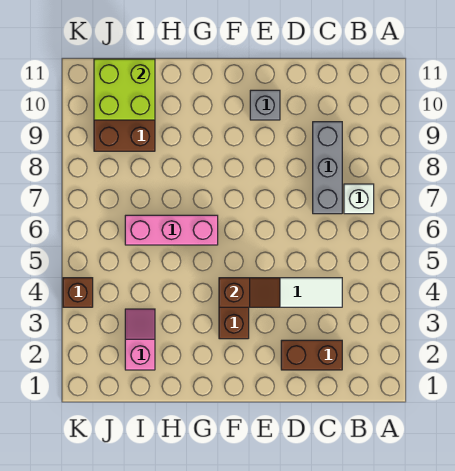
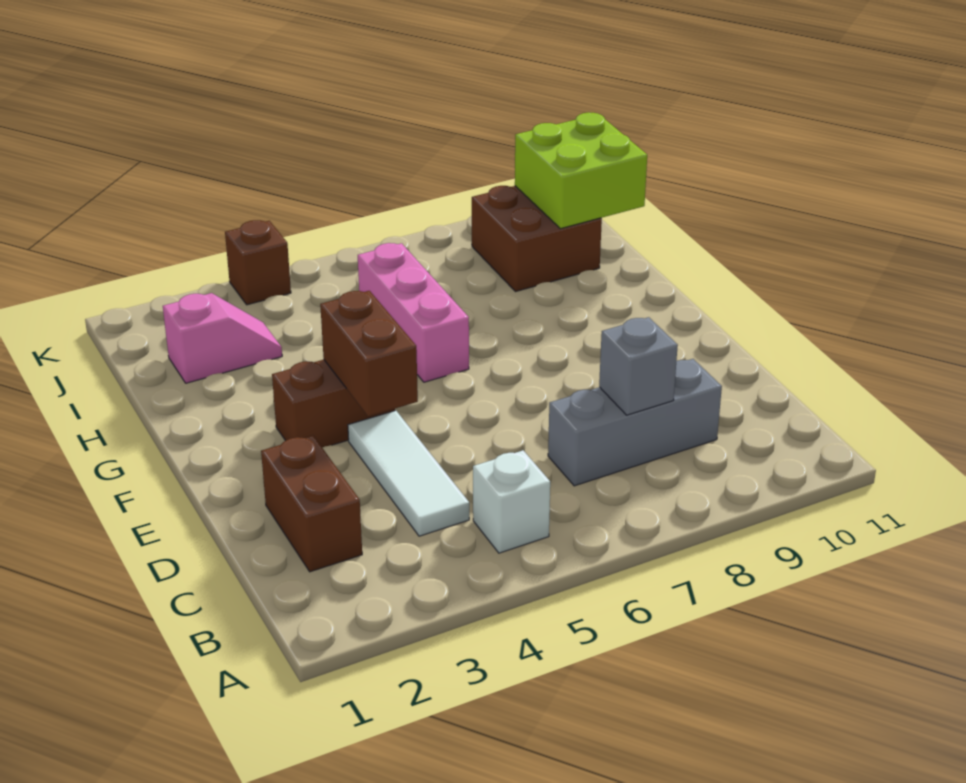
white brick B7 level 1 -> white brick B5 level 1
brown slope E4:F4 level 2 top F -> brown brick E4:F4 level 2
grey brick E10 level 1 -> grey brick C8 level 2

